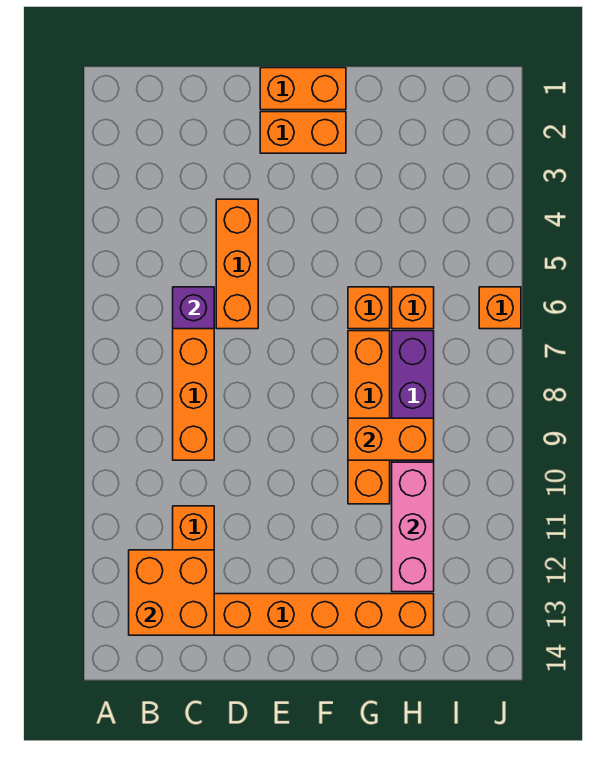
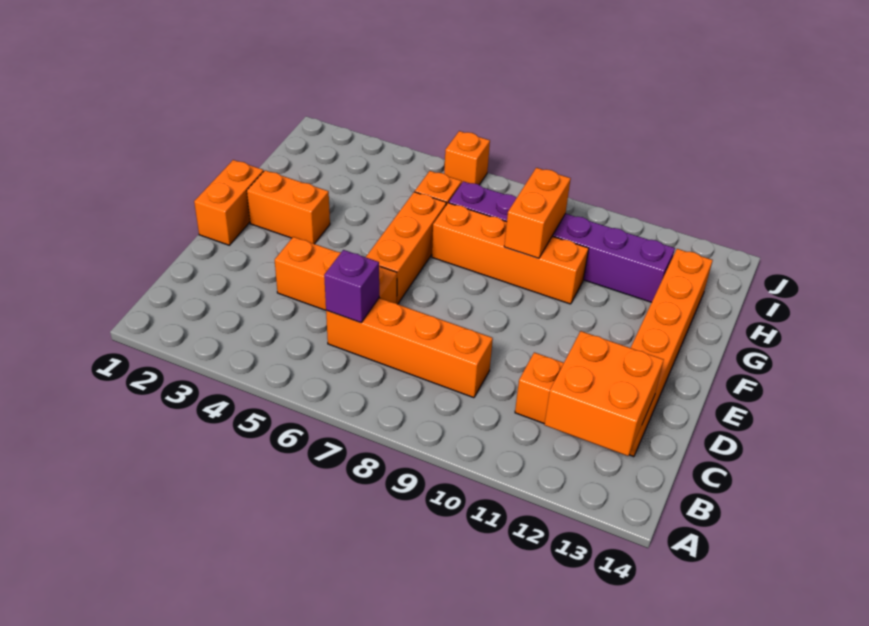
orange brick E2:F2 level 1 -> orange brick F2:F3 level 1
orange brick G6 level 1 -> orange brick E6:G6 level 1
pink brick H10:H12 level 2 -> none

